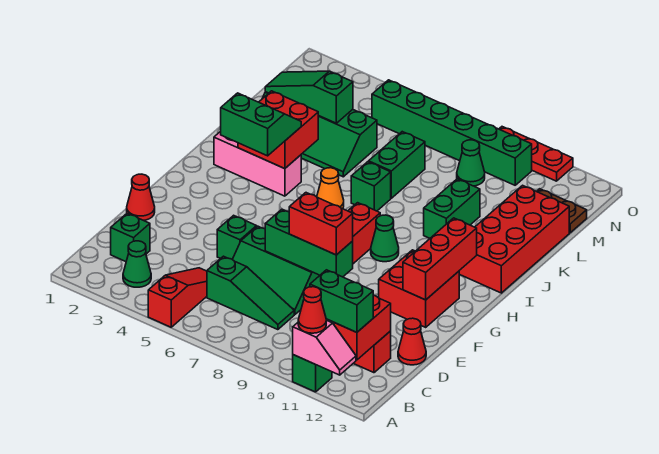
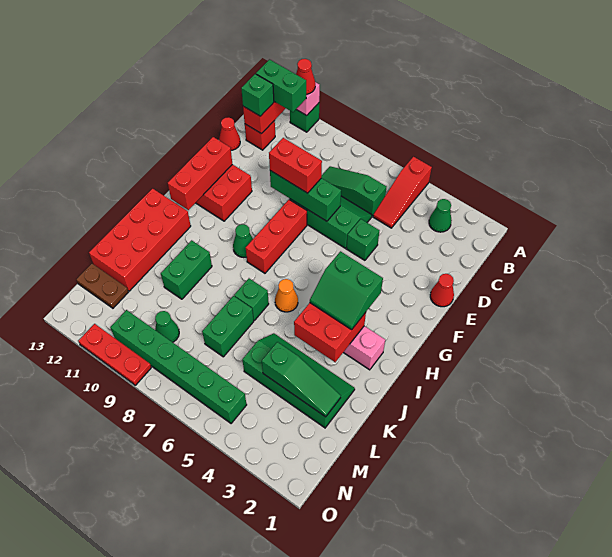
green brick C2 level 1 -> green brick C12 level 3

